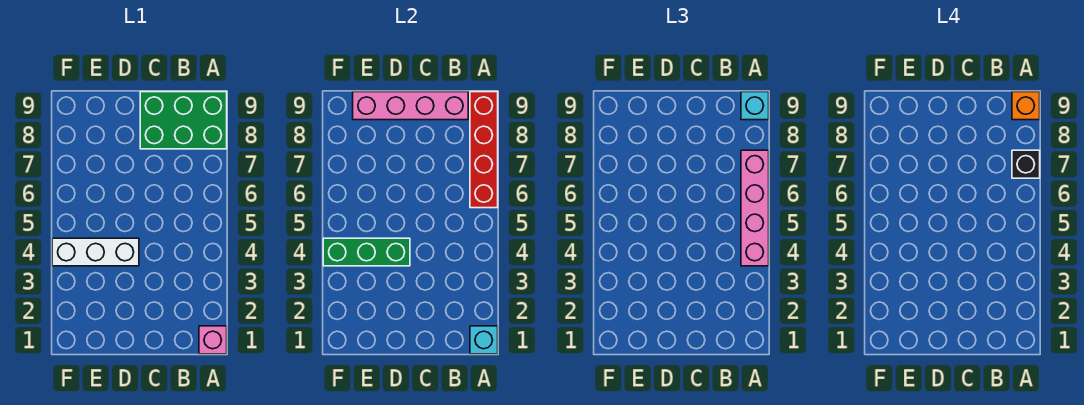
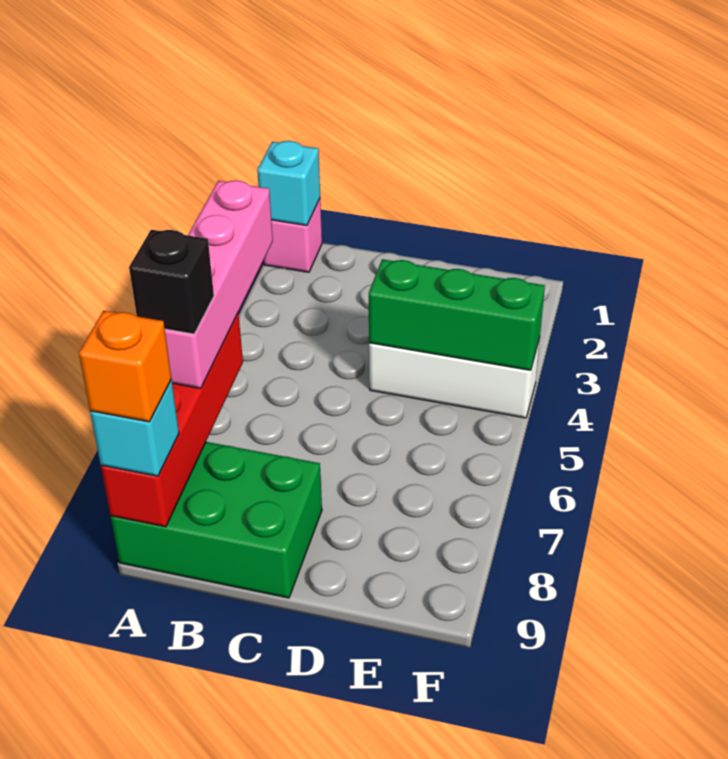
pink brick B9:E9 level 2 -> none

